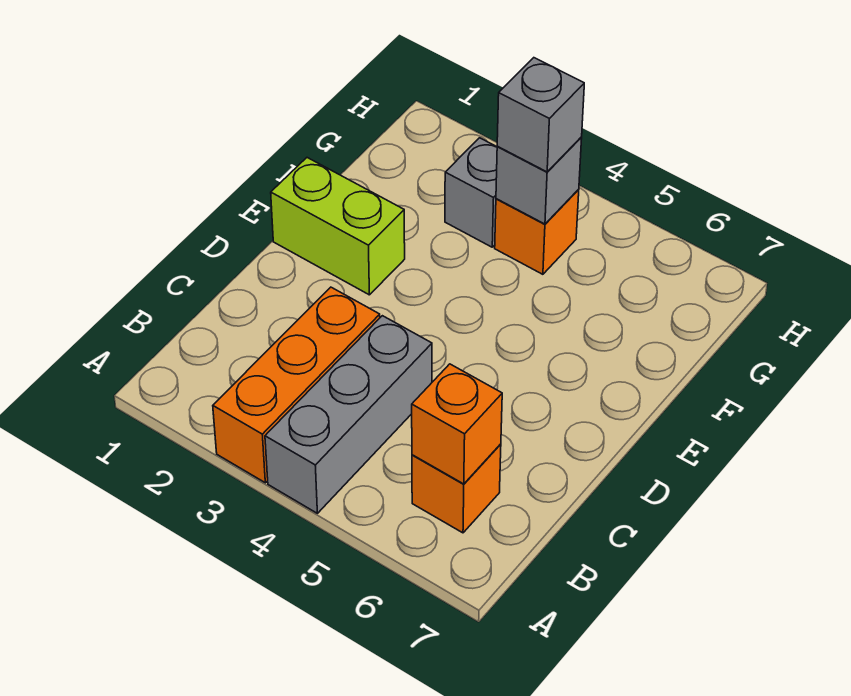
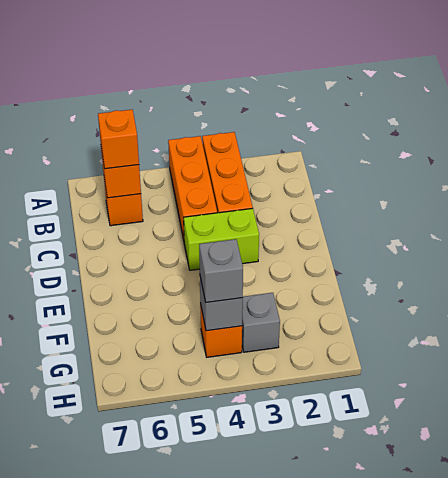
grey brick A4:C4 level 1 -> orange brick A4:C4 level 1
none -> orange brick B6 level 3
lime brick E1:E2 level 1 -> lime brick D3:D4 level 1

